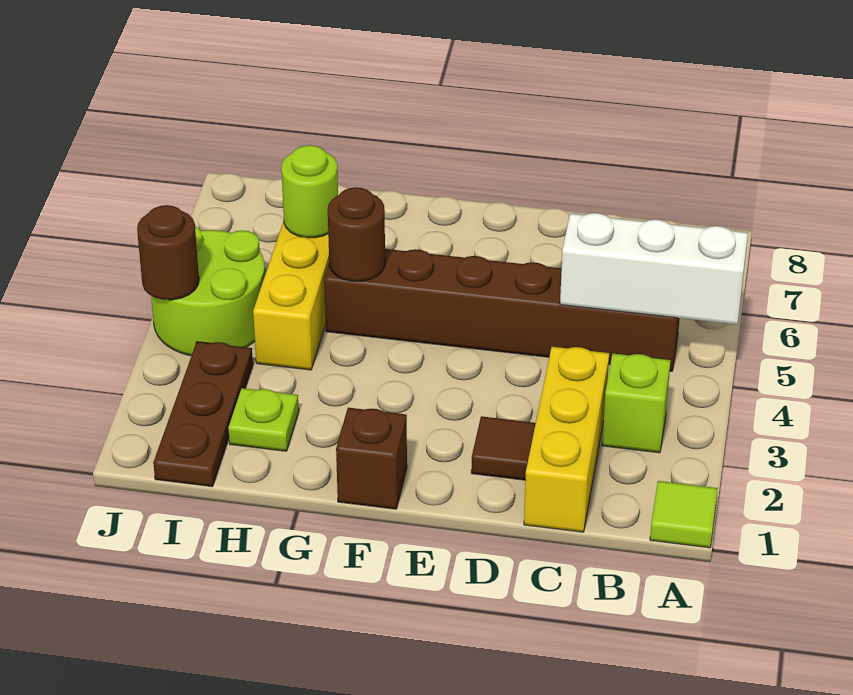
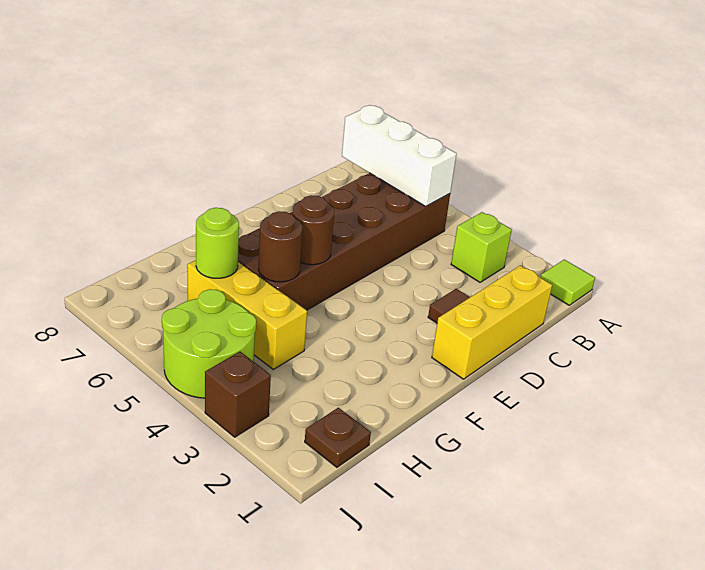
white brick A5:C5 level 2 -> white brick B5:B7 level 2
brown brick B5:G5 level 1 -> brown brick B5:G6 level 1
yellow brick C1:C3 level 1 -> yellow brick C1:E1 level 1
brown brick F1 level 1 -> brown brick J3 level 1
lime plate H2 level 1 -> none
brown plate I1:I3 level 1 -> brown plate I1 level 1
brown round brick J4 level 2 -> brown round brick F5 level 2

